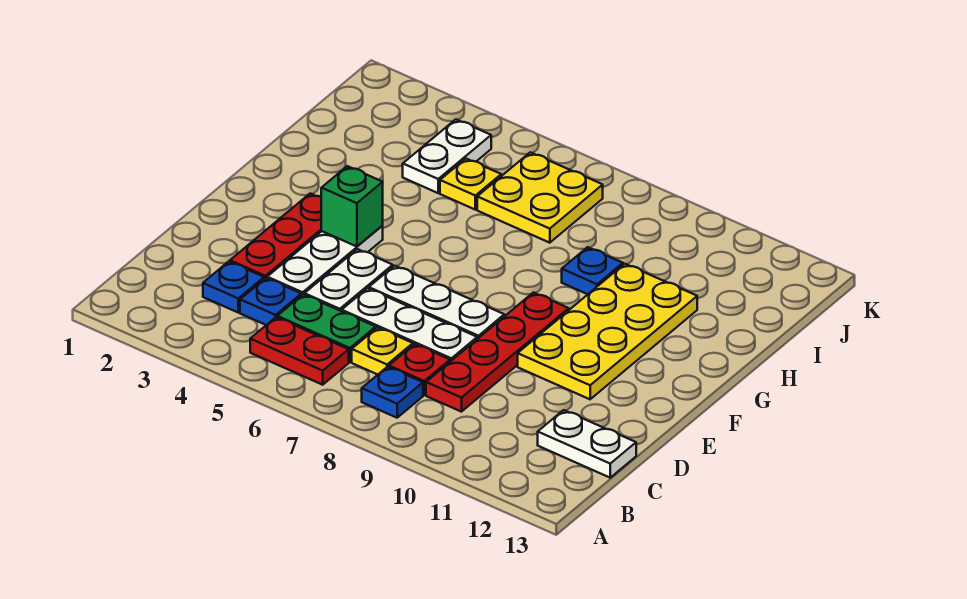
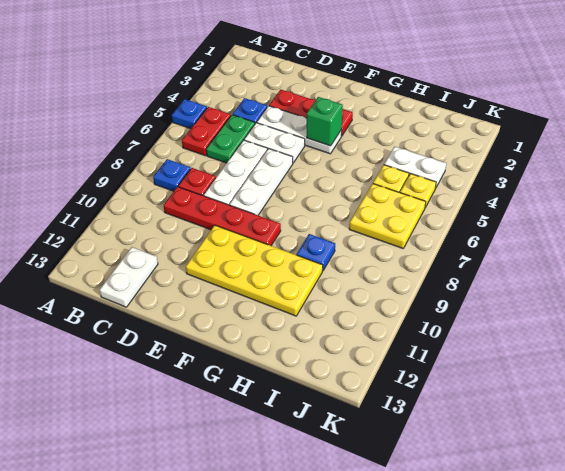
blue plate C3 level 1 -> blue plate A5 level 1
yellow plate C7 level 1 -> yellow plate J5 level 1

